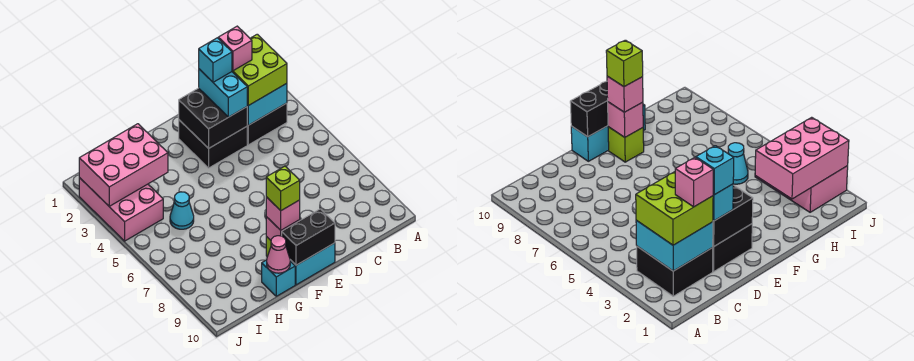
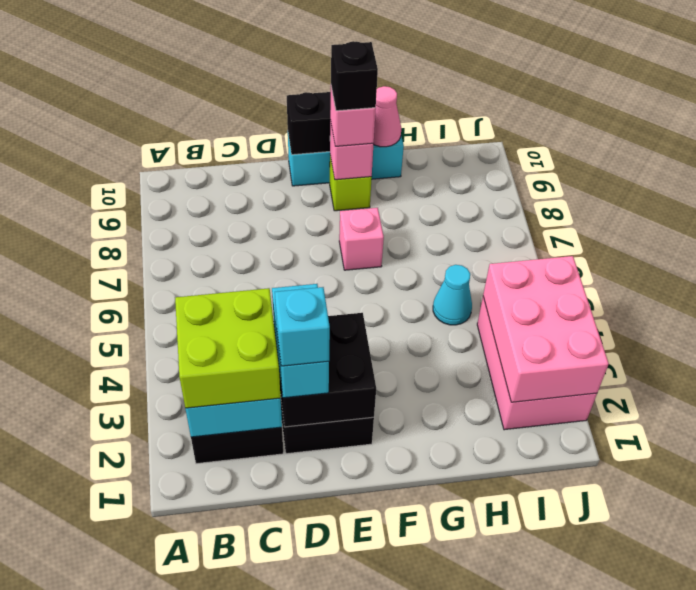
pink brick C2 level 4 -> pink brick F7 level 1
lime brick F9 level 4 -> black brick F9 level 4
pink brick H2:J3 level 2 -> pink brick I2:J4 level 2

